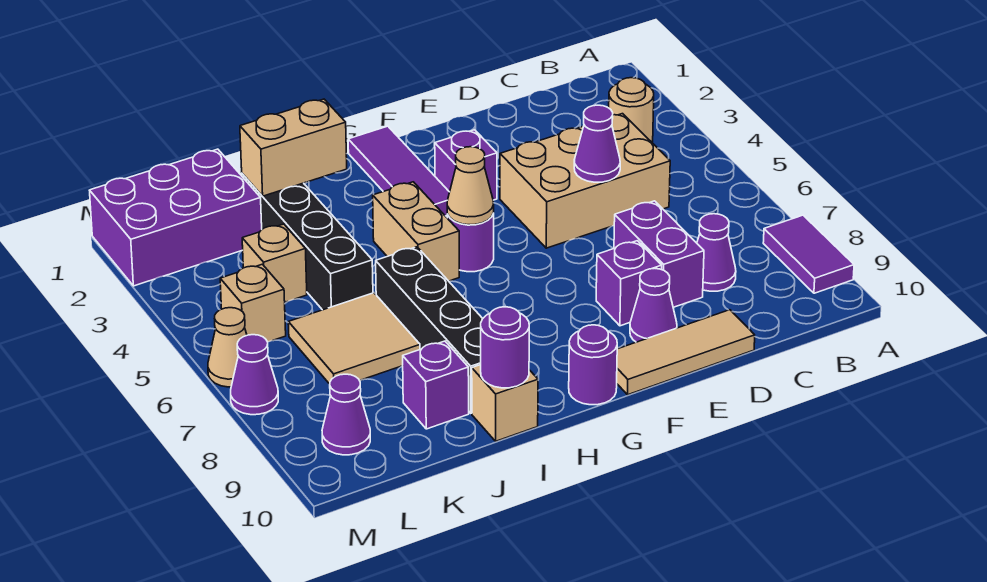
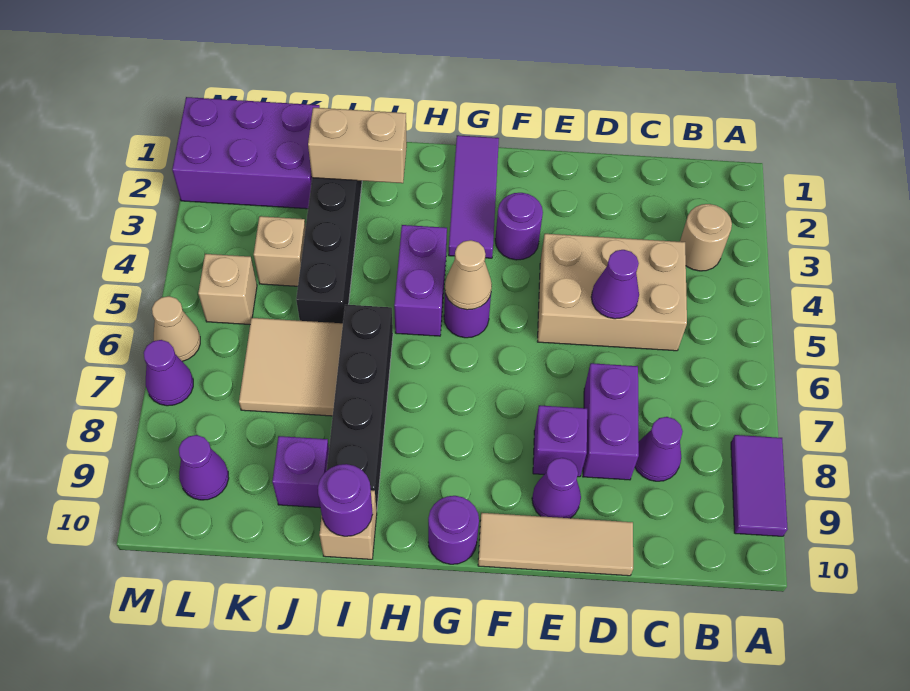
purple brick F3 level 1 -> purple round brick F3 level 1
tan brick H4:H5 level 1 -> purple brick H4:H5 level 1

